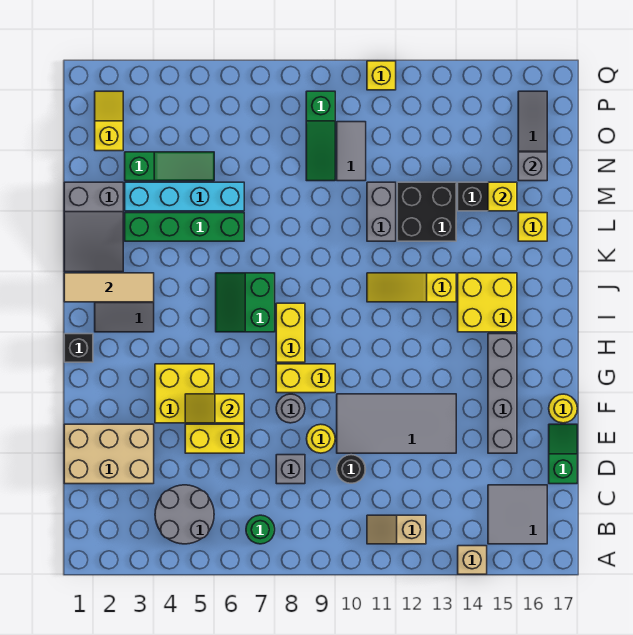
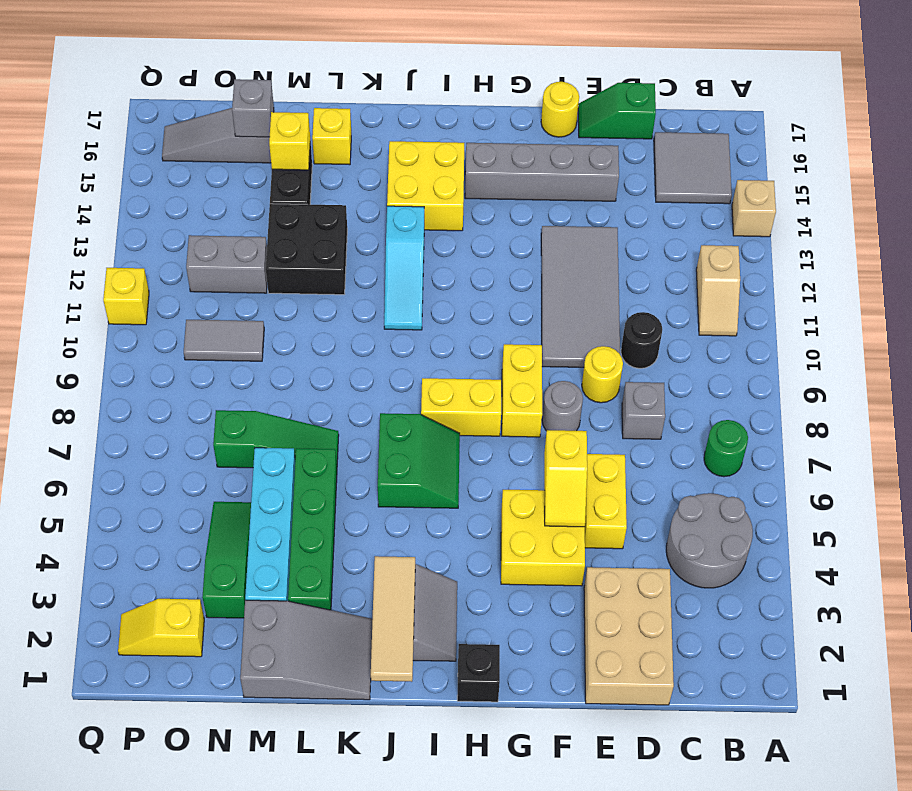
green slope I6:J7 level 1 top 7 -> green slope I6:J7 level 1 top J
yellow slope J11:J13 level 1 top 13 -> cyan slope J11:J13 level 1 top 13
grey brick L11:M11 level 1 -> grey brick N12:O12 level 1
green slope N9:P9 level 1 top P -> green slope L7:N7 level 1 top N

